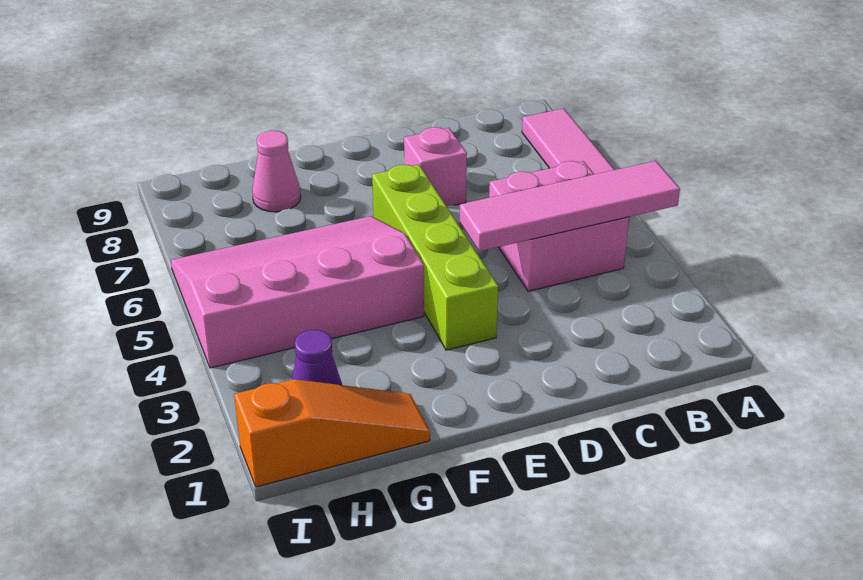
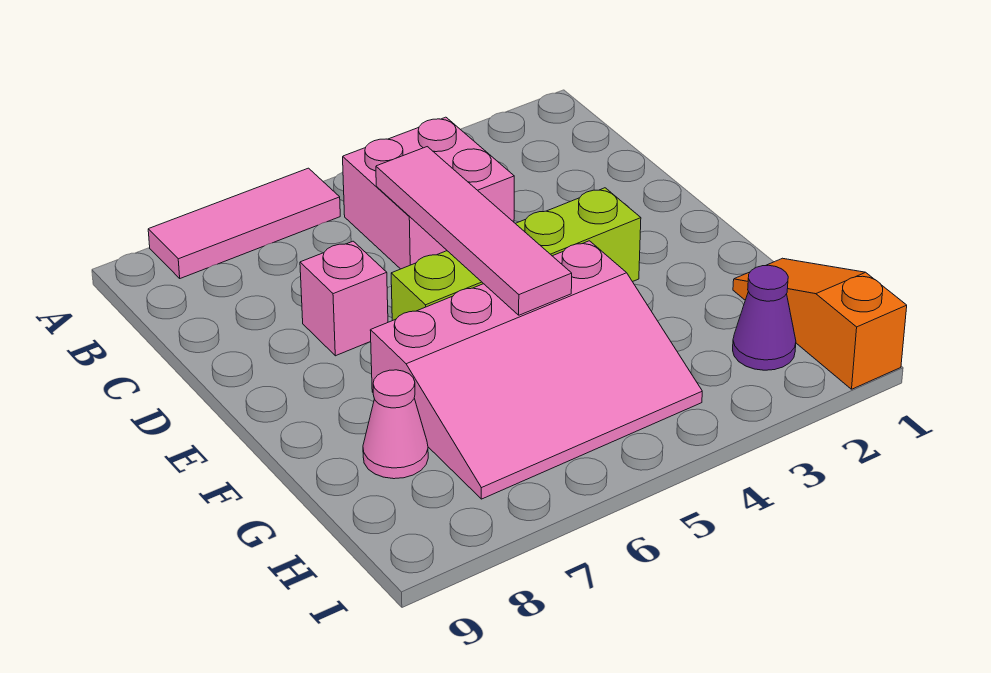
pink tile A4:D4 level 2 -> pink tile C5:F5 level 2
pink slope F4:I6 level 1 top 4 -> pink slope F4:H7 level 1 top F

